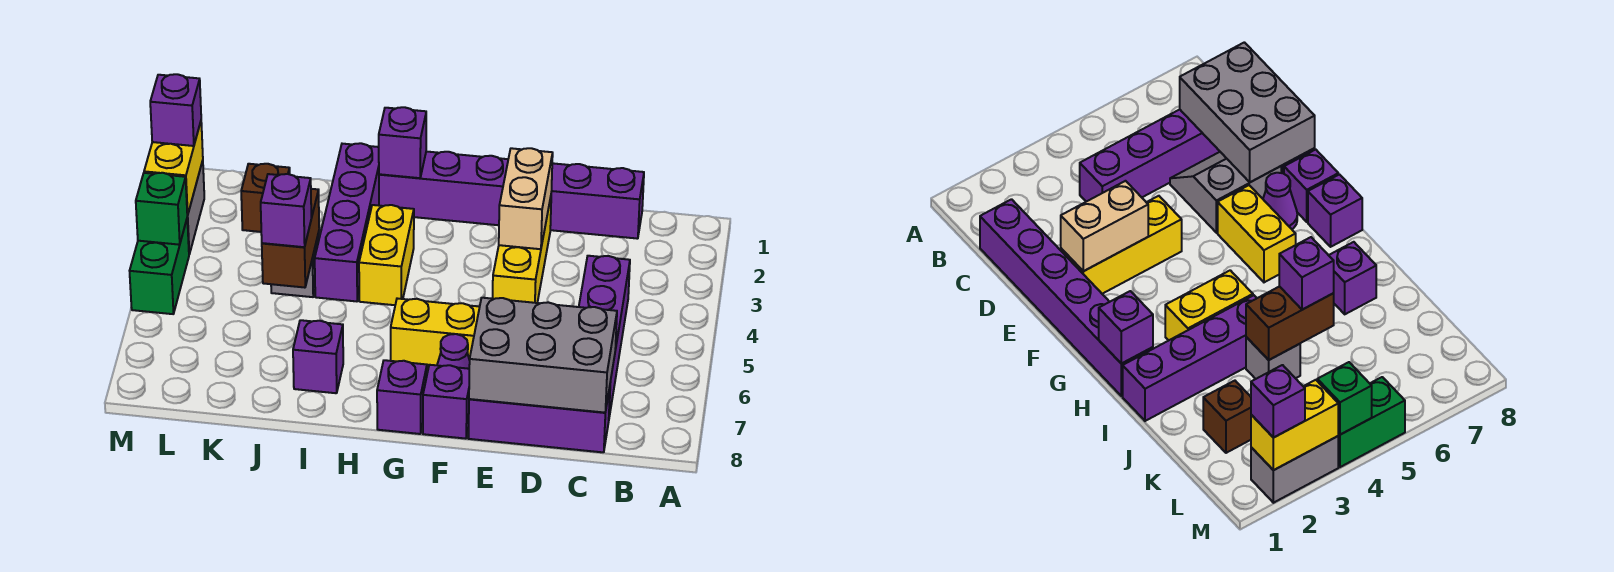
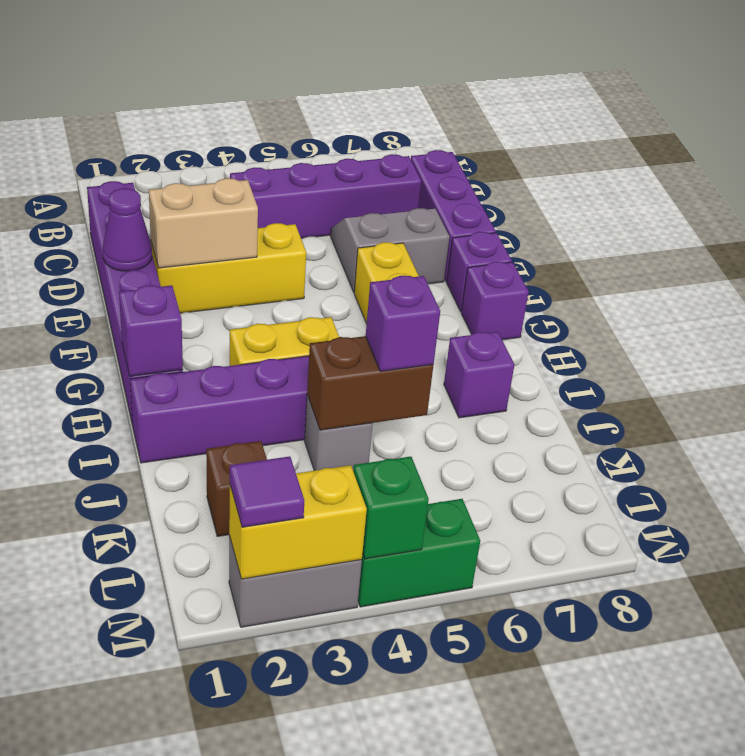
grey brick C7:E8 level 2 -> none
purple cone F7 level 1 -> purple cone E1 level 2
purple brick M2 level 3 -> purple tile M2 level 3

